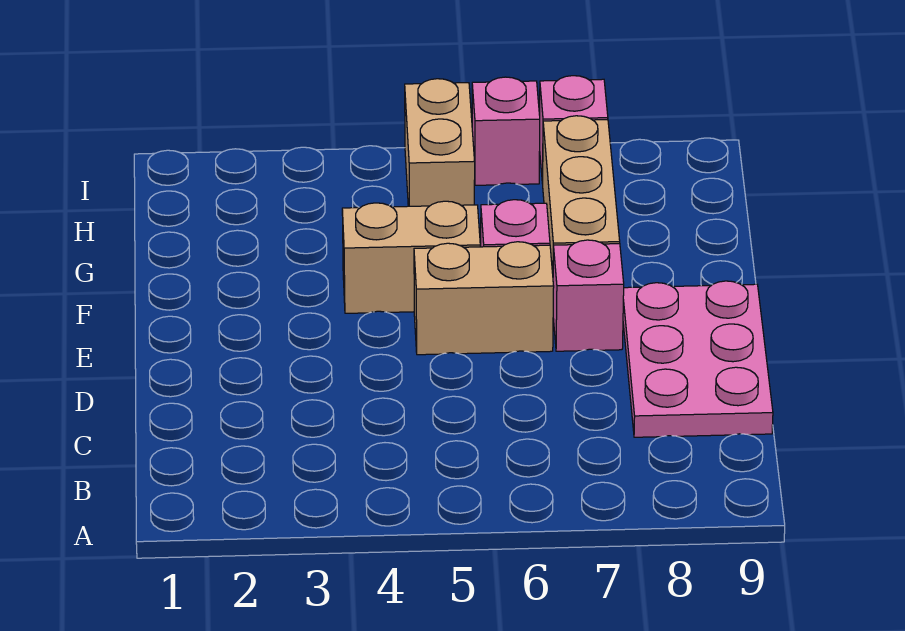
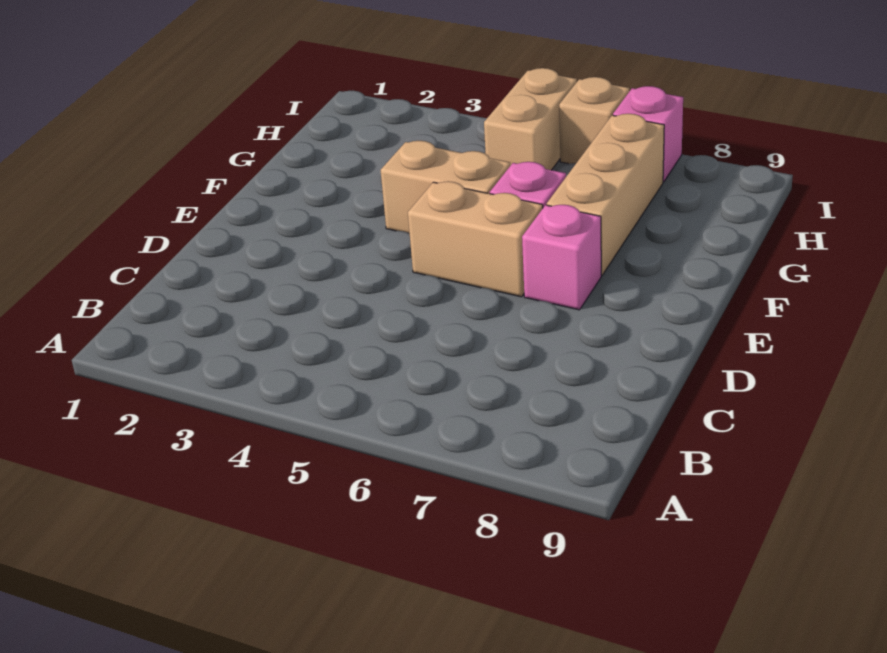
pink plate C8:E9 level 1 -> none
pink brick I6 level 1 -> tan brick I6 level 1

